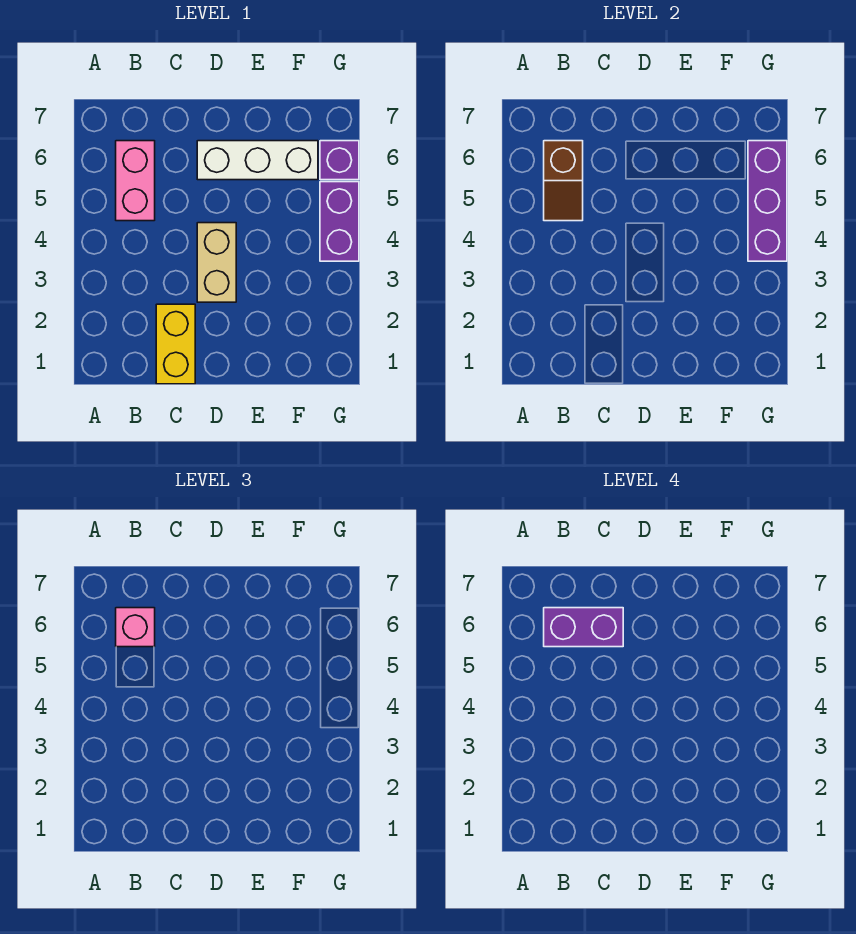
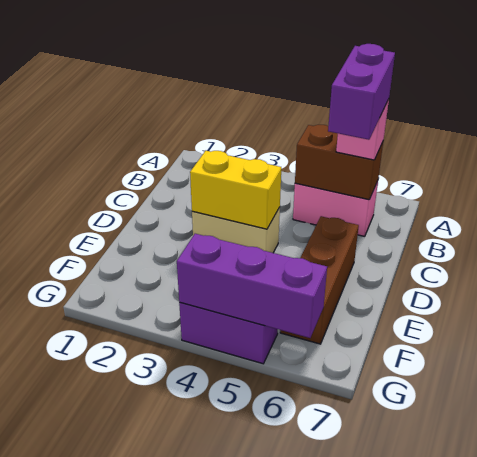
brown slope B5:B6 level 2 top 6 -> brown brick B5:B6 level 2
yellow brick C1:C2 level 1 -> yellow brick D3:D4 level 2
white brick D6:F6 level 1 -> brown brick D6:F6 level 1
purple brick G6 level 1 -> none

